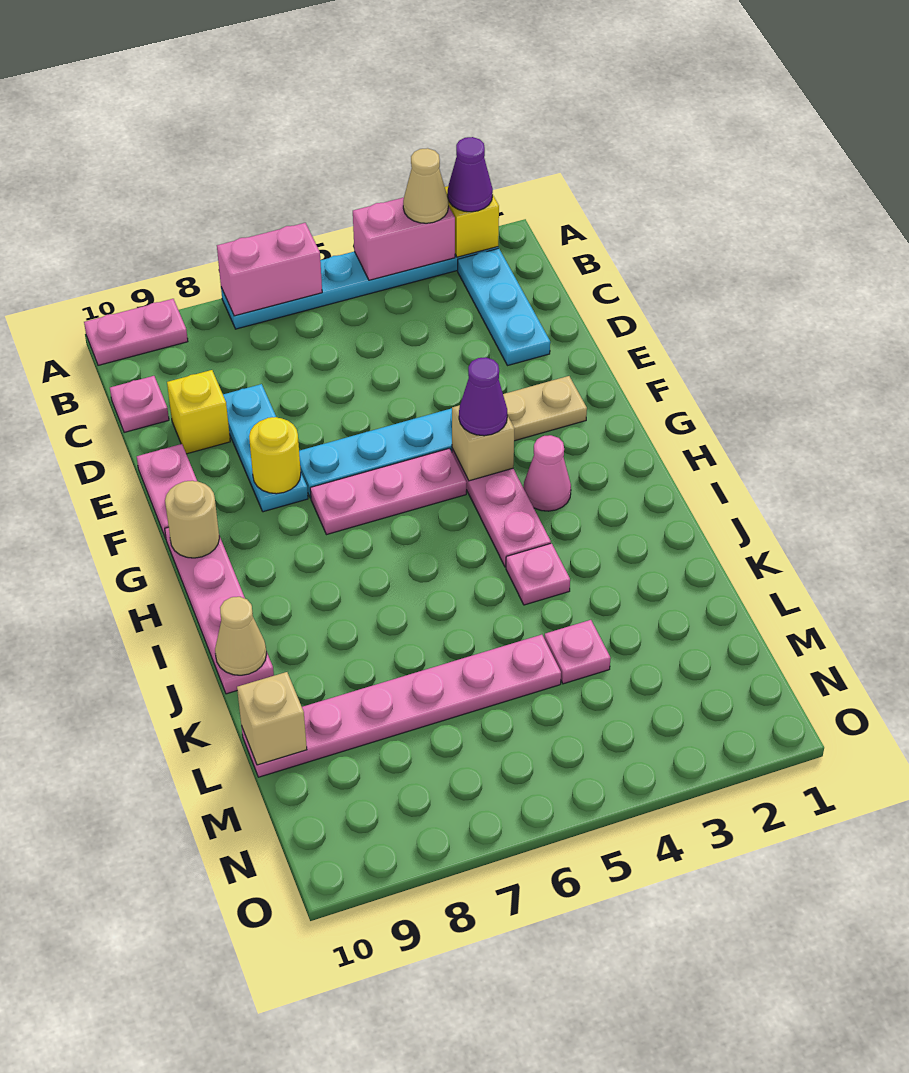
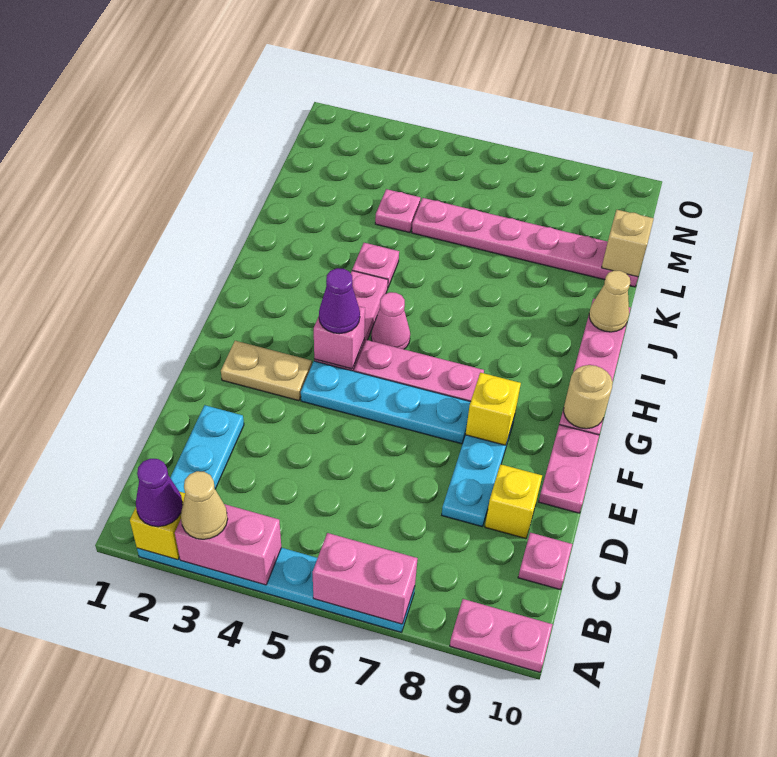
yellow round brick F8 level 2 -> yellow brick F8 level 2
tan brick G4 level 2 -> pink brick G4 level 2
pink cone H3 level 1 -> pink cone H5 level 1

